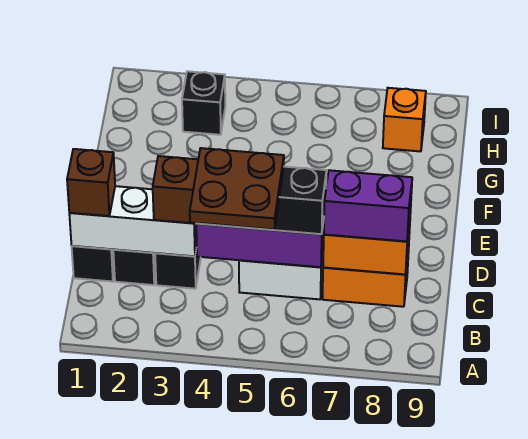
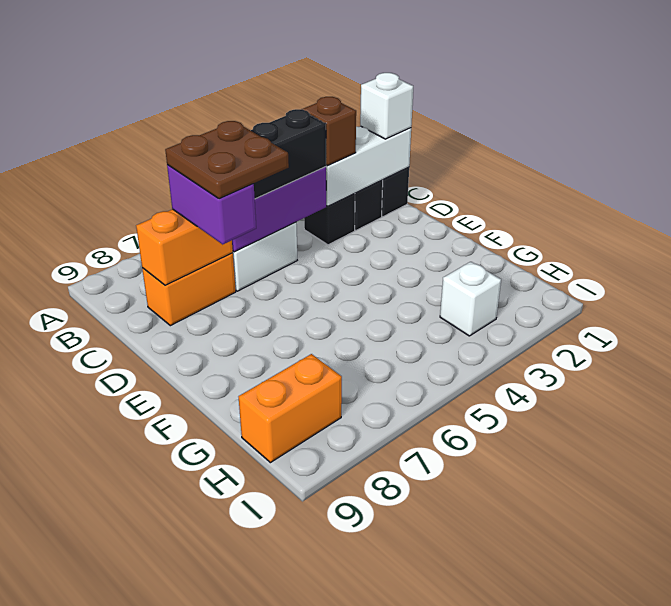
brown plate B4:C5 level 4 -> brown plate C6:D7 level 4
brown brick C1 level 3 -> white brick C1 level 3
purple brick C7:C8 level 3 -> purple brick C7:D7 level 3
black brick H3 level 1 -> white brick H3 level 1
orange brick H8 level 1 -> orange brick H8:H9 level 1

